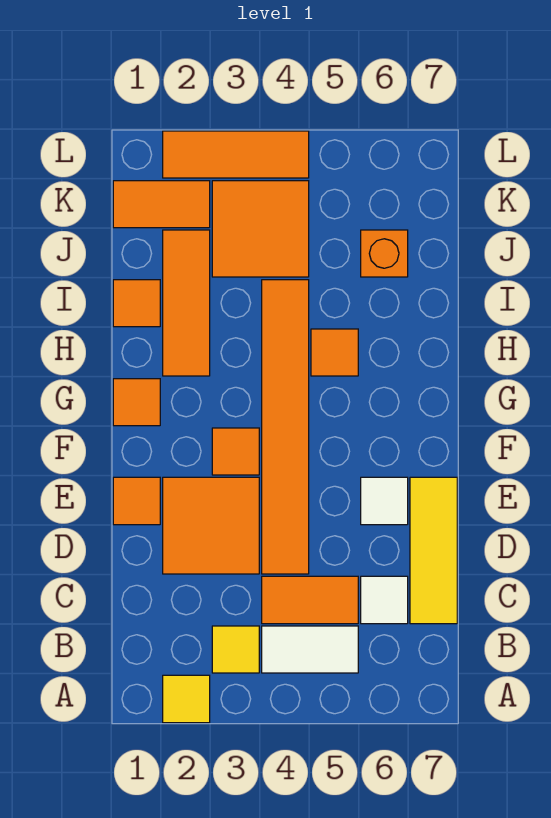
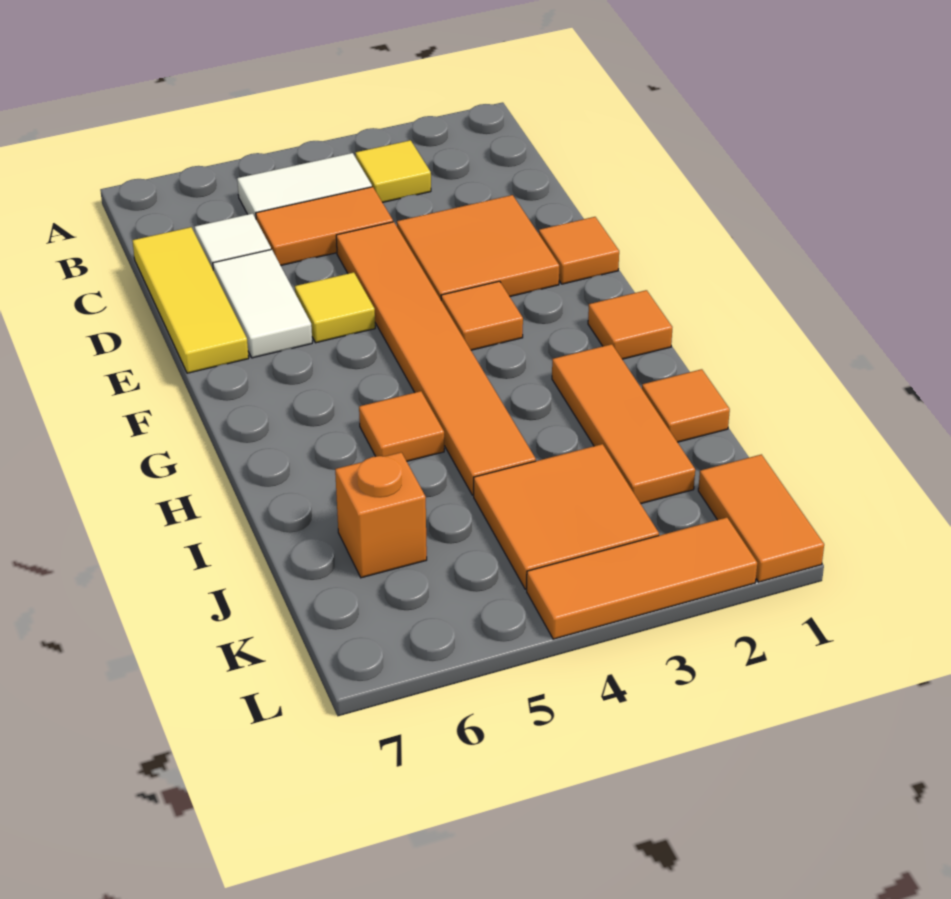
yellow tile A2 level 1 -> yellow tile E5 level 1
white tile E6 level 1 -> white tile D6:E6 level 1
orange tile K1:K2 level 1 -> orange tile K1:L1 level 1

